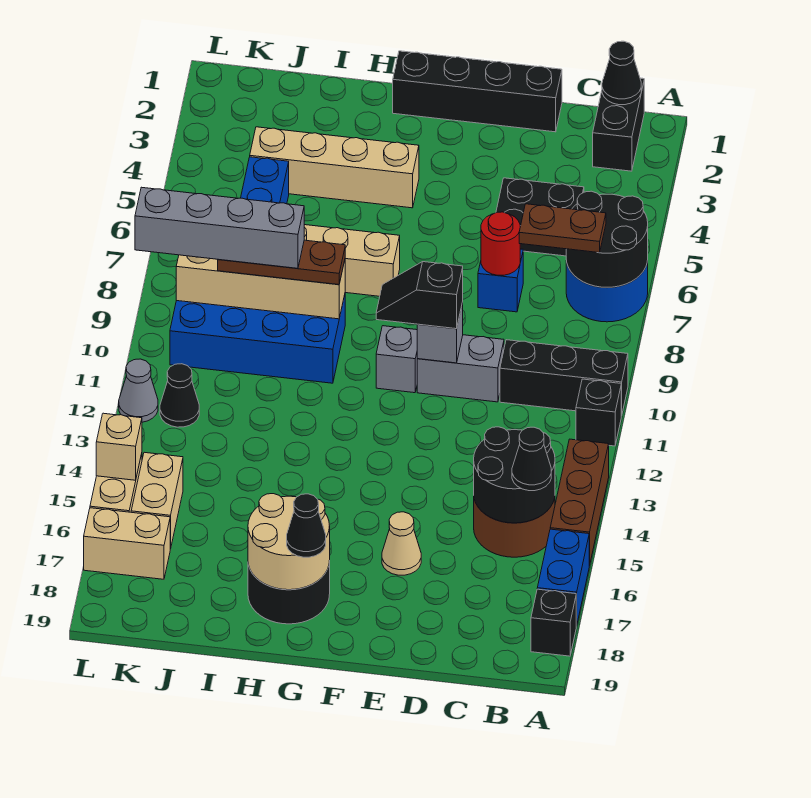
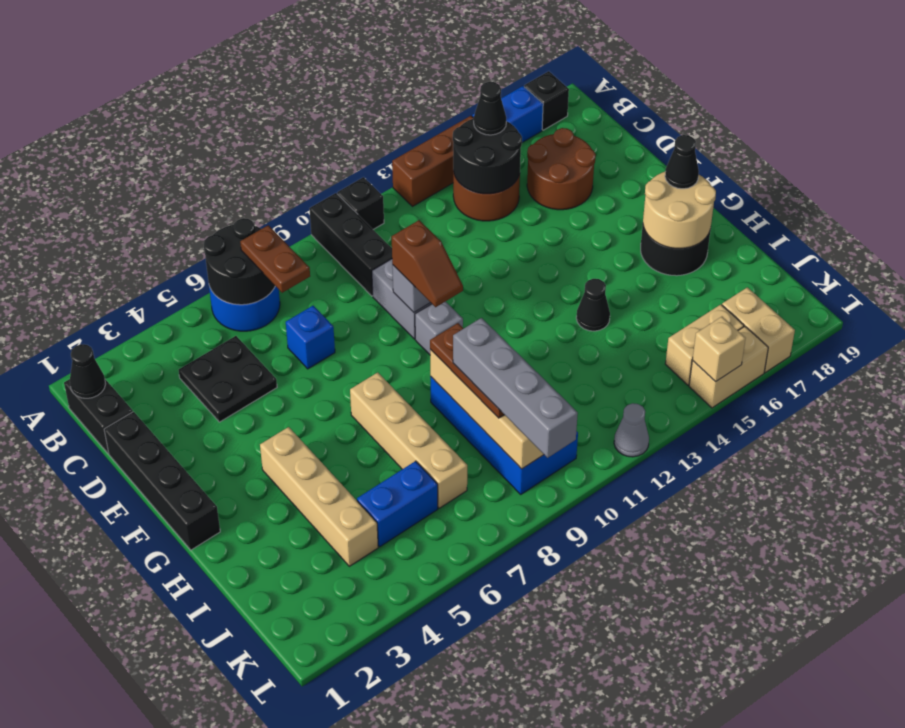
black brick B1:B2 level 1 -> black brick B1:C1 level 1
none -> brown round brick C16:D17 level 1
red round brick D7 level 2 -> none
black slope E10:F10 level 3 top E -> brown slope E10:F10 level 3 top E
tan cone E16 level 1 -> none
black cone K12 level 1 -> black cone H14 level 1

